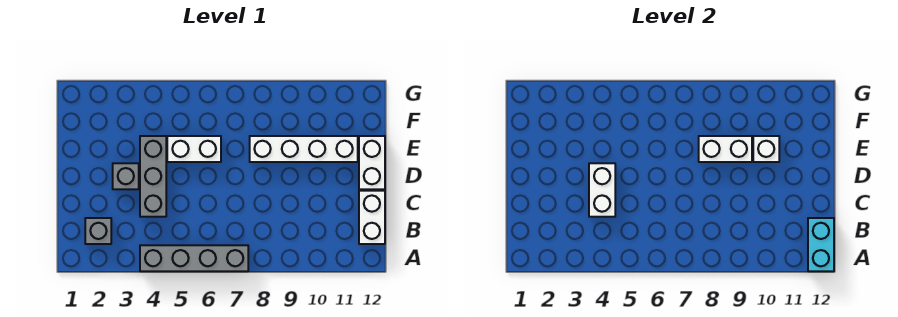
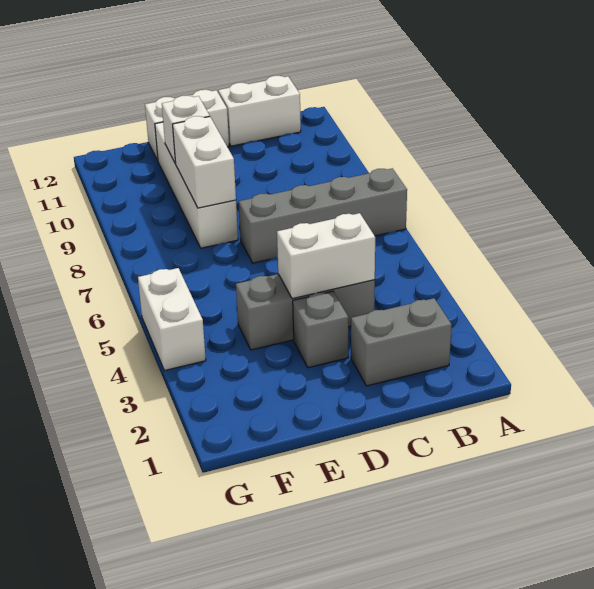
grey brick A4:A7 level 1 -> grey brick A7:D7 level 1
cyan brick A12:B12 level 2 -> none
grey brick B2 level 1 -> grey brick B2:C2 level 1
white brick E5:E6 level 1 -> white brick G4:G5 level 1

